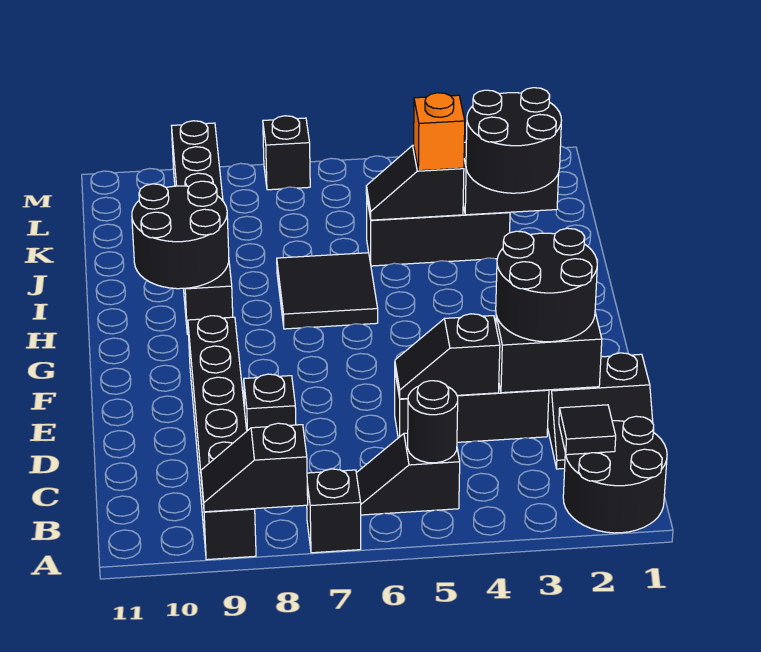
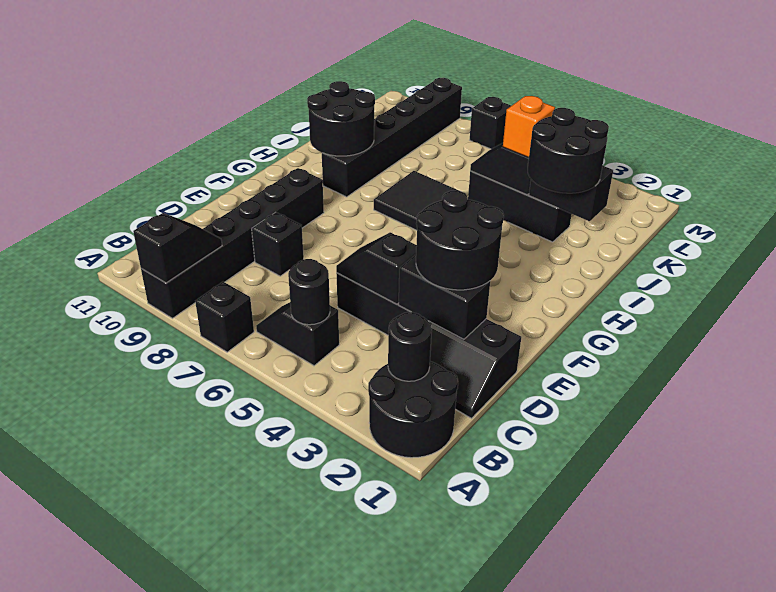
black slope A8:A9 level 2 top 8 -> black slope A9:B9 level 2 top A
black tile B2 level 2 -> black round brick B2 level 2

